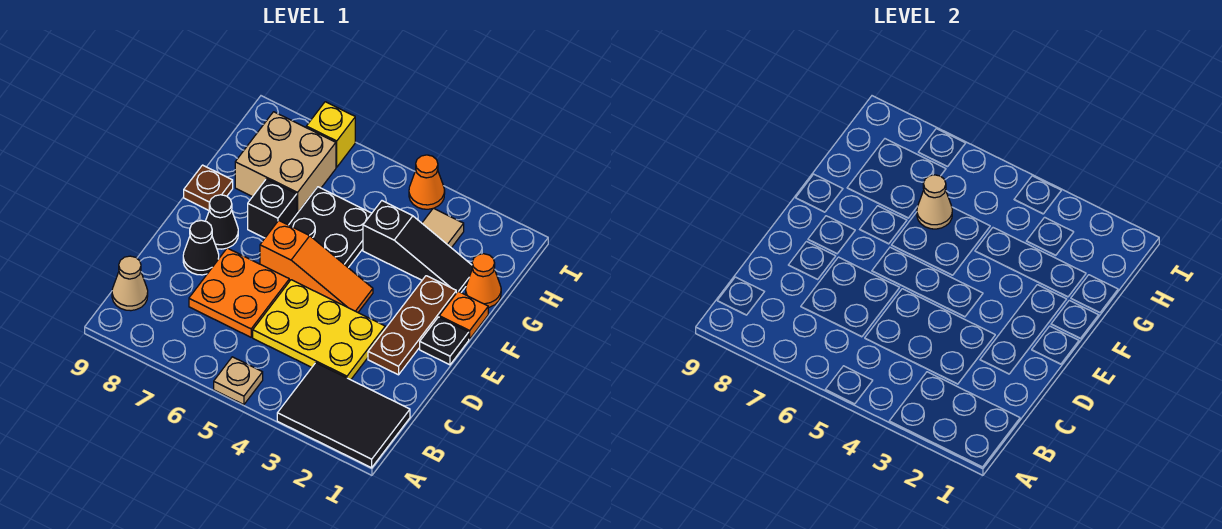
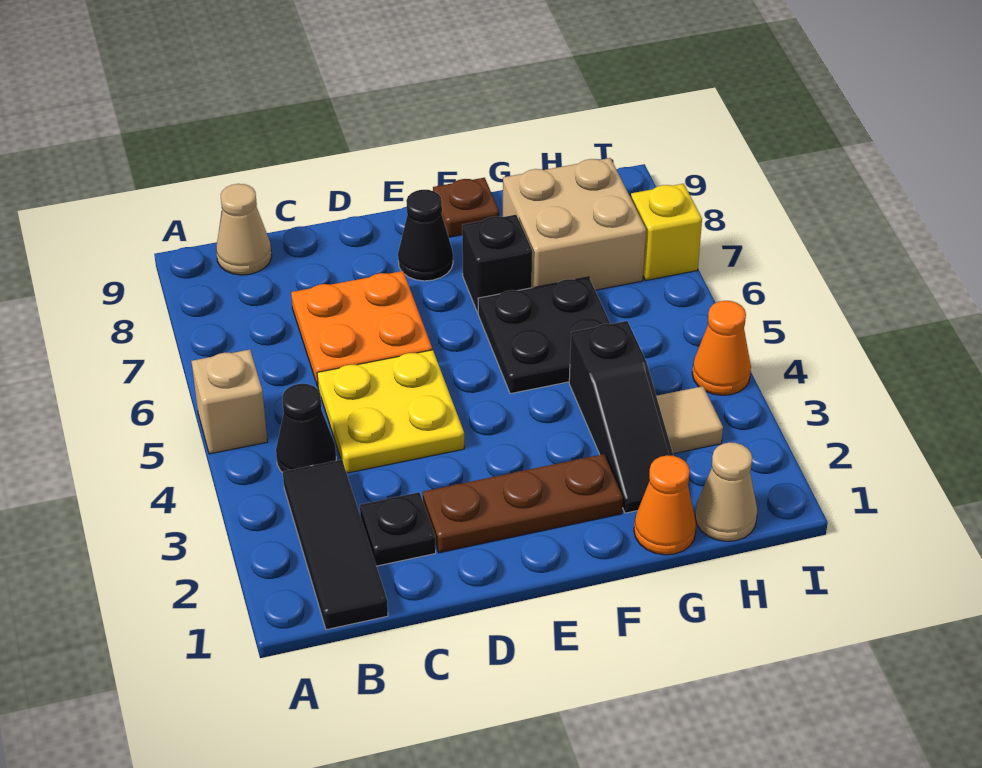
black tile A1:B3 level 1 -> black tile B1:B3 level 1
tan plate A5 level 1 -> tan brick A5 level 1
yellow plate C3:D5 level 1 -> yellow plate C4:D5 level 1
black cone D8 level 1 -> black cone B4 level 1
black plate E1 level 1 -> black plate C2 level 1
orange slope E4:E6 level 1 top 6 -> none
orange plate F1 level 1 -> none
tan cone G6 level 2 -> tan cone H1 level 1

